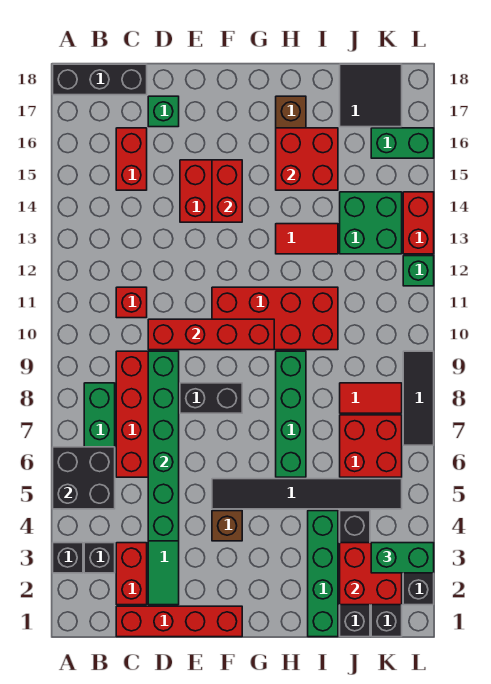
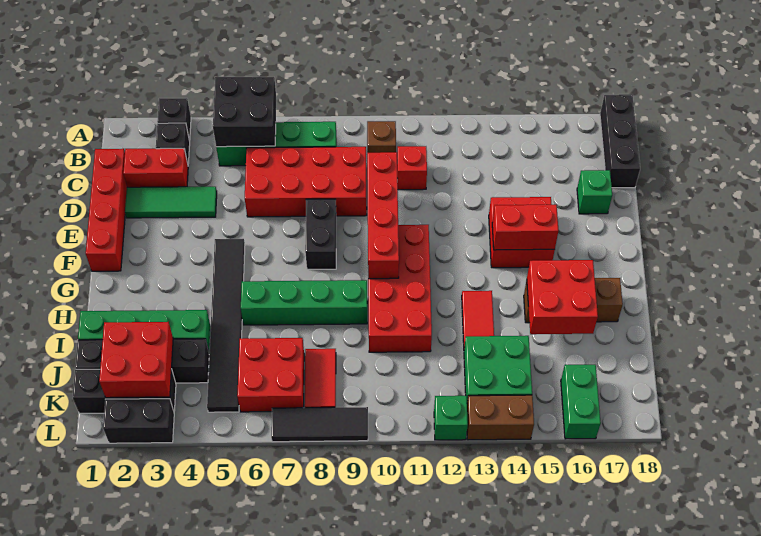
red brick C15:C16 level 1 -> none
green brick D4:D9 level 2 -> none
brown brick F4 level 1 -> brown brick B10 level 1
black tile J17:K18 level 1 -> none
green brick K3:L3 level 3 -> none
red brick L13:L14 level 1 -> brown brick L13:L14 level 1

